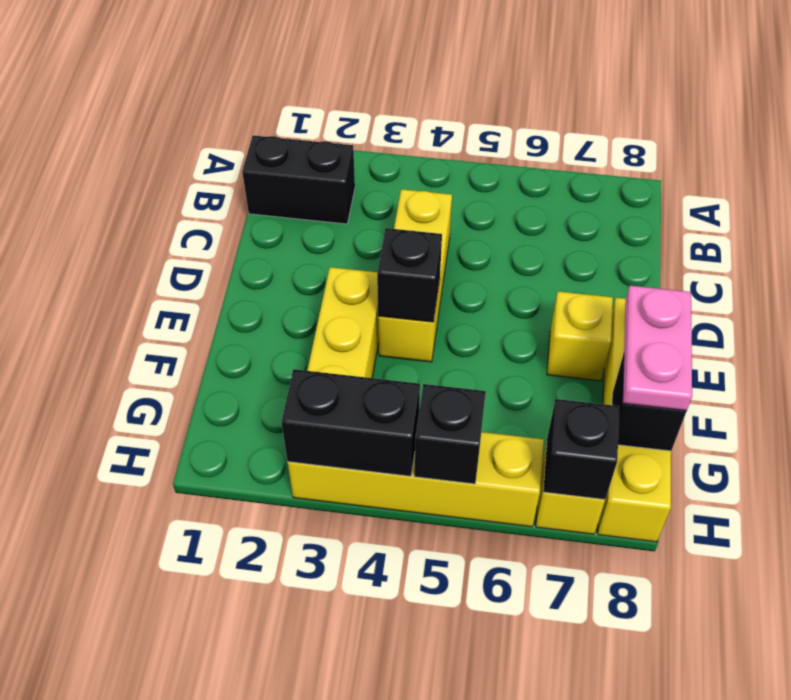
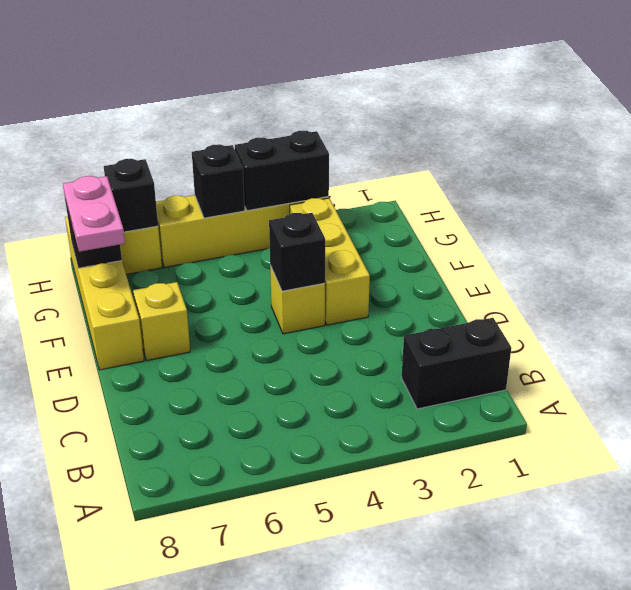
yellow brick C4:E4 level 1 -> yellow brick E4 level 1

